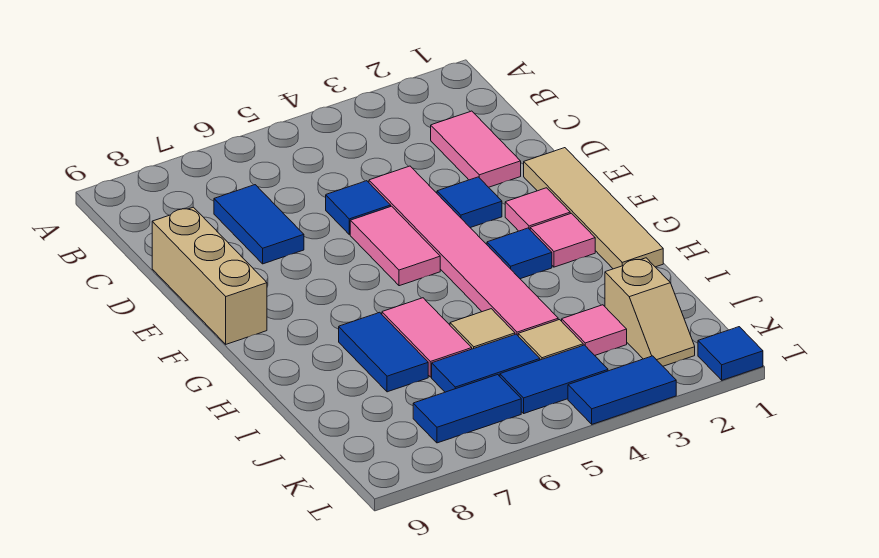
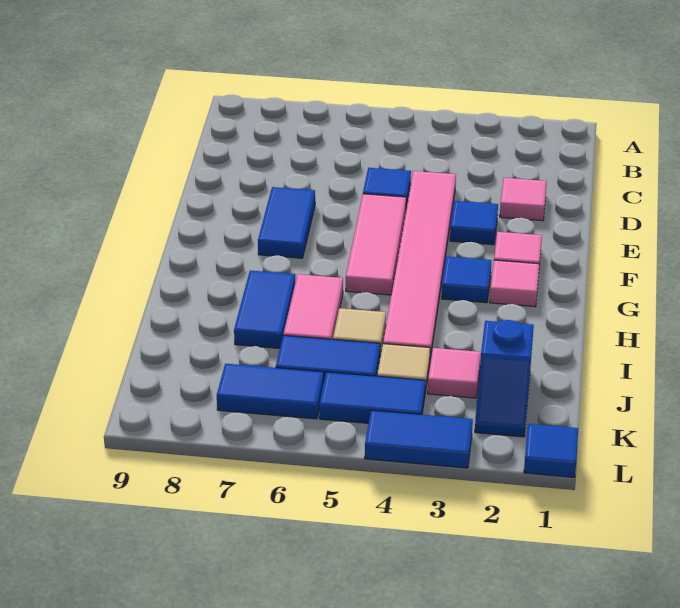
pink tile C2:D2 level 1 -> pink tile D2 level 1
blue tile C7:D7 level 1 -> blue tile E7:F7 level 1
tan brick D9:F9 level 1 -> none
tan tile E1:H1 level 1 -> none
pink tile E5:F5 level 1 -> pink tile E5:G5 level 1
tan slope J2:K2 level 1 top J -> blue slope J2:K2 level 1 top J

